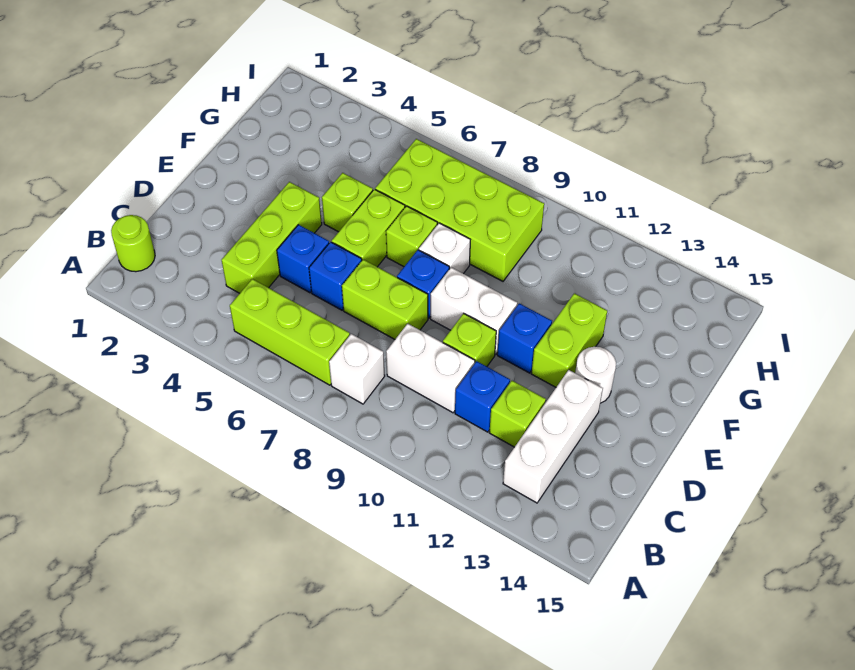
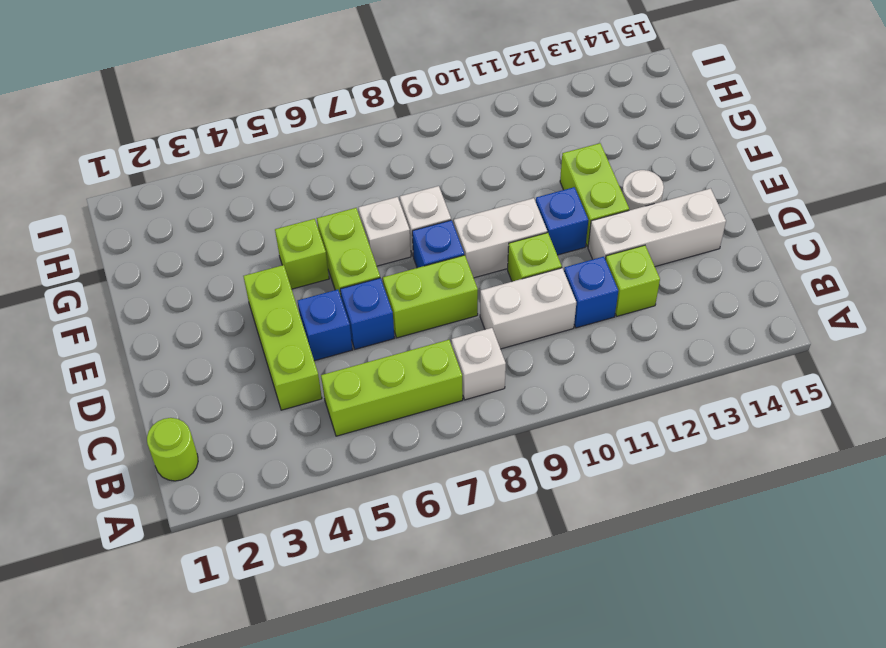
white brick B13:D13 level 1 -> white brick D12:D14 level 1
lime brick F7 level 1 -> white brick F7 level 1
lime brick G6:H9 level 1 -> none

